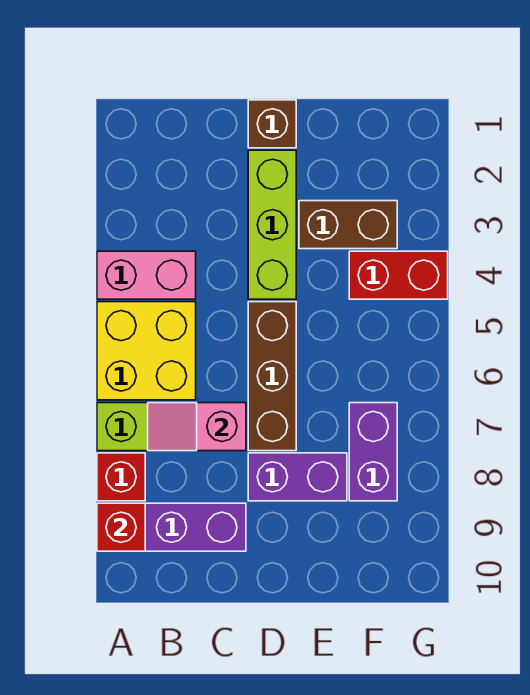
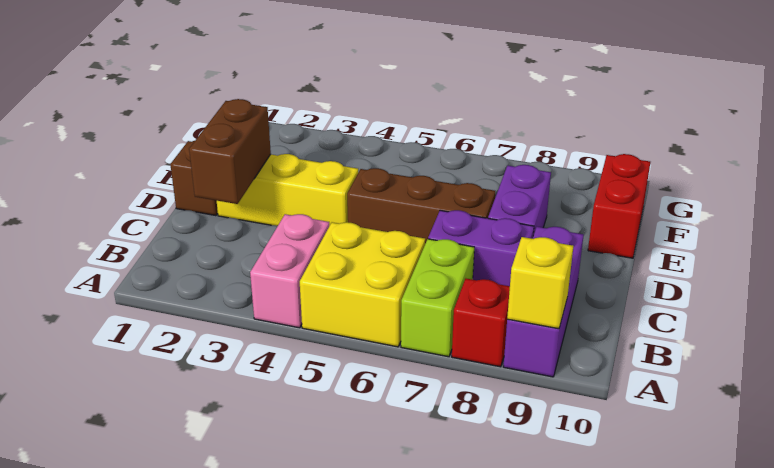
red brick A9 level 2 -> yellow brick A9 level 2
pink slope B7:C7 level 2 top C -> none
lime brick D2:D4 level 1 -> yellow brick D2:D4 level 1
brown brick E3:F3 level 1 -> brown brick C2:D2 level 2
red brick F4:G4 level 1 -> red brick E10:F10 level 1
purple brick F7:F8 level 1 -> purple brick C7:C8 level 1

